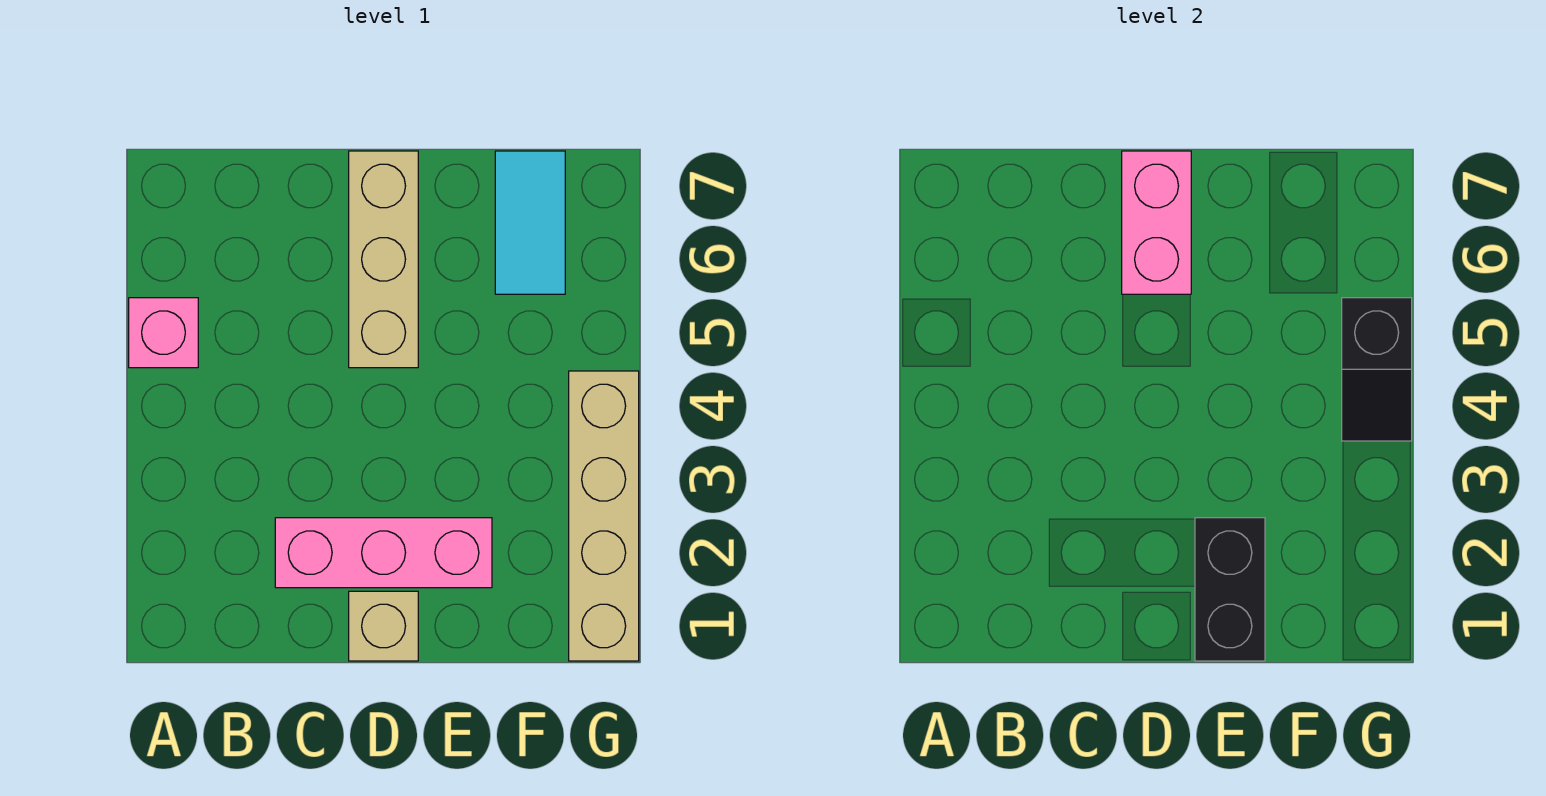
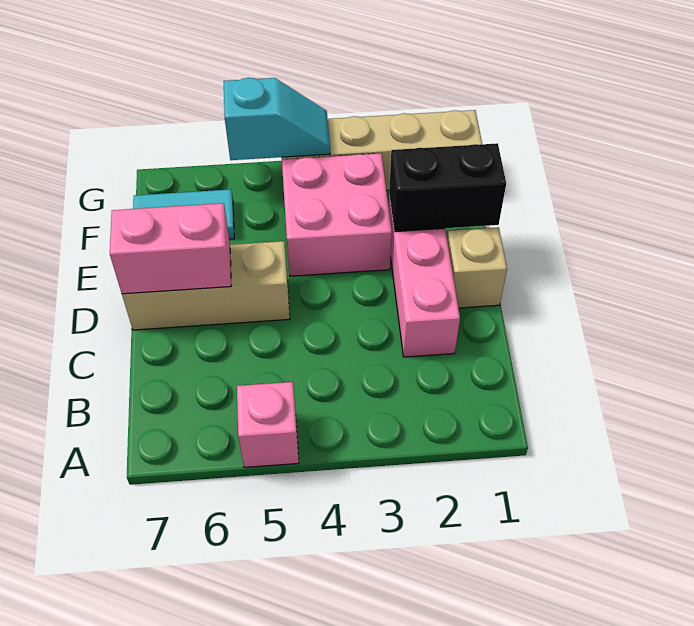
none -> pink brick E3:F4 level 1
black slope G4:G5 level 2 top 5 -> cyan slope G4:G5 level 2 top 5

